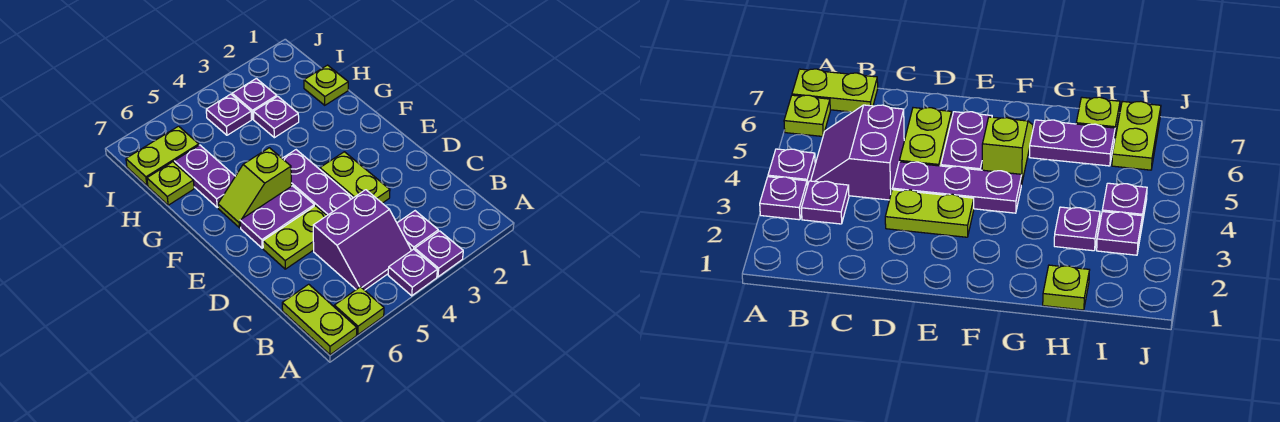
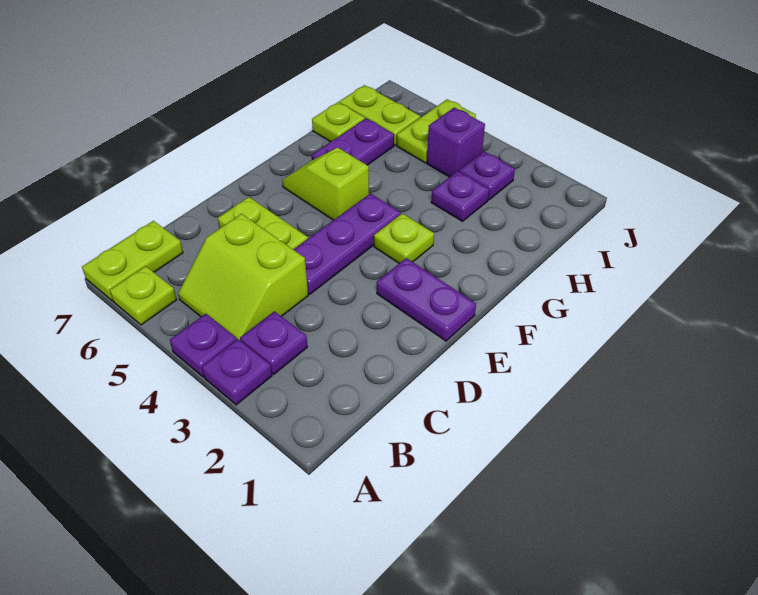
purple slope B4:C5 level 1 top C -> lime slope B4:C5 level 1 top C
lime plate D3:E3 level 1 -> lime plate I5:J5 level 1
purple plate E5:E6 level 1 -> purple plate E1:E2 level 1
lime plate H1 level 1 -> lime plate F3 level 1
purple plate I4 level 1 -> purple brick I4 level 1

